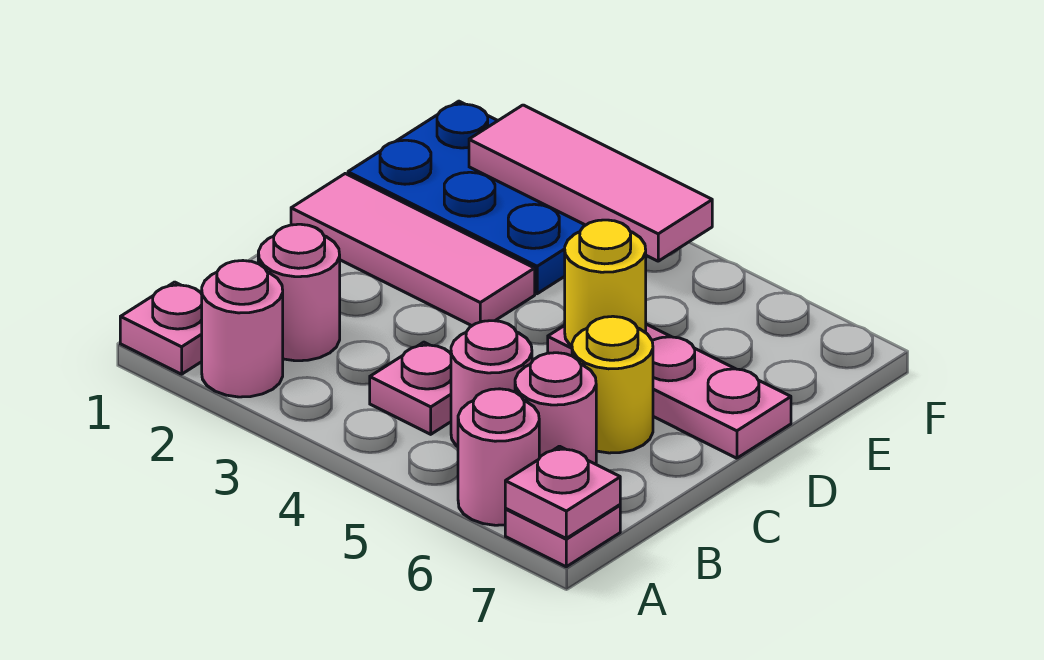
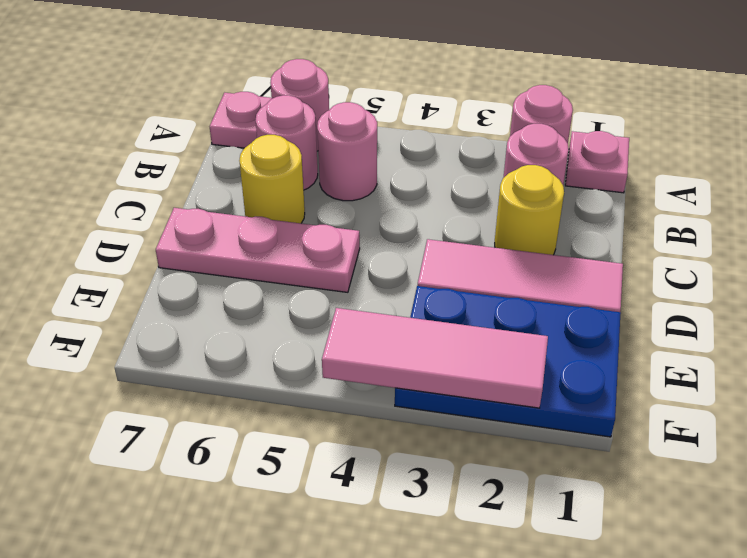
pink plate A7 level 2 -> none
pink plate B4 level 1 -> none
yellow round brick D5 level 2 -> yellow round brick C2 level 1

